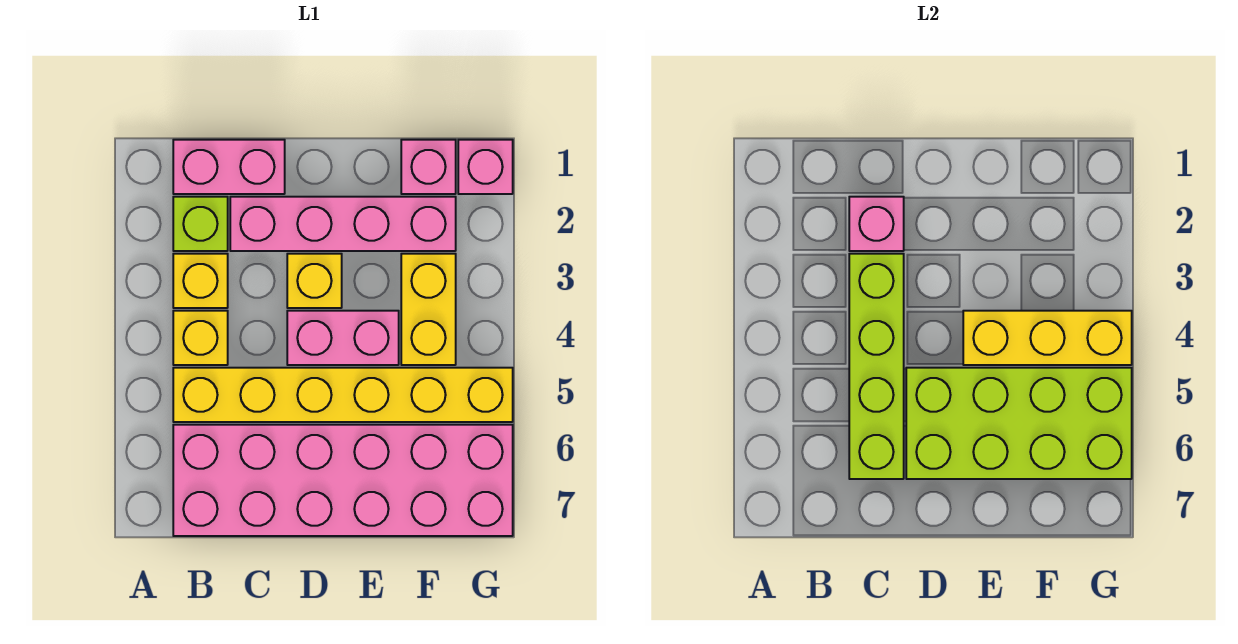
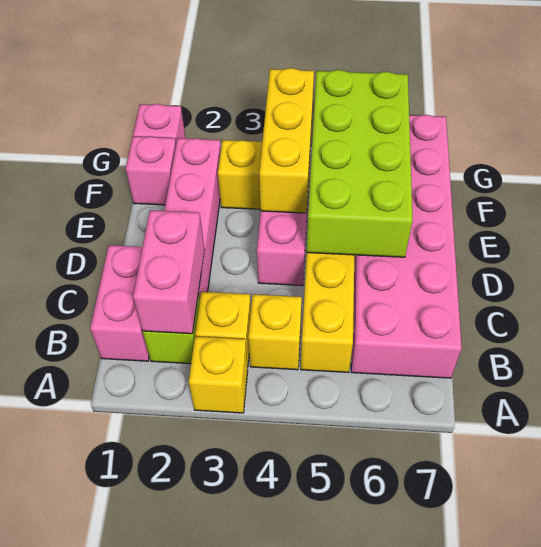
pink brick C2 level 2 -> pink brick B2:C2 level 2
lime brick C3:C6 level 2 -> none
yellow brick D3 level 1 -> yellow brick A3 level 1

